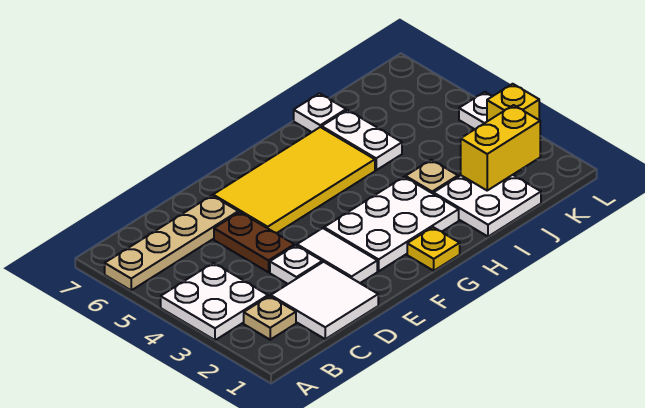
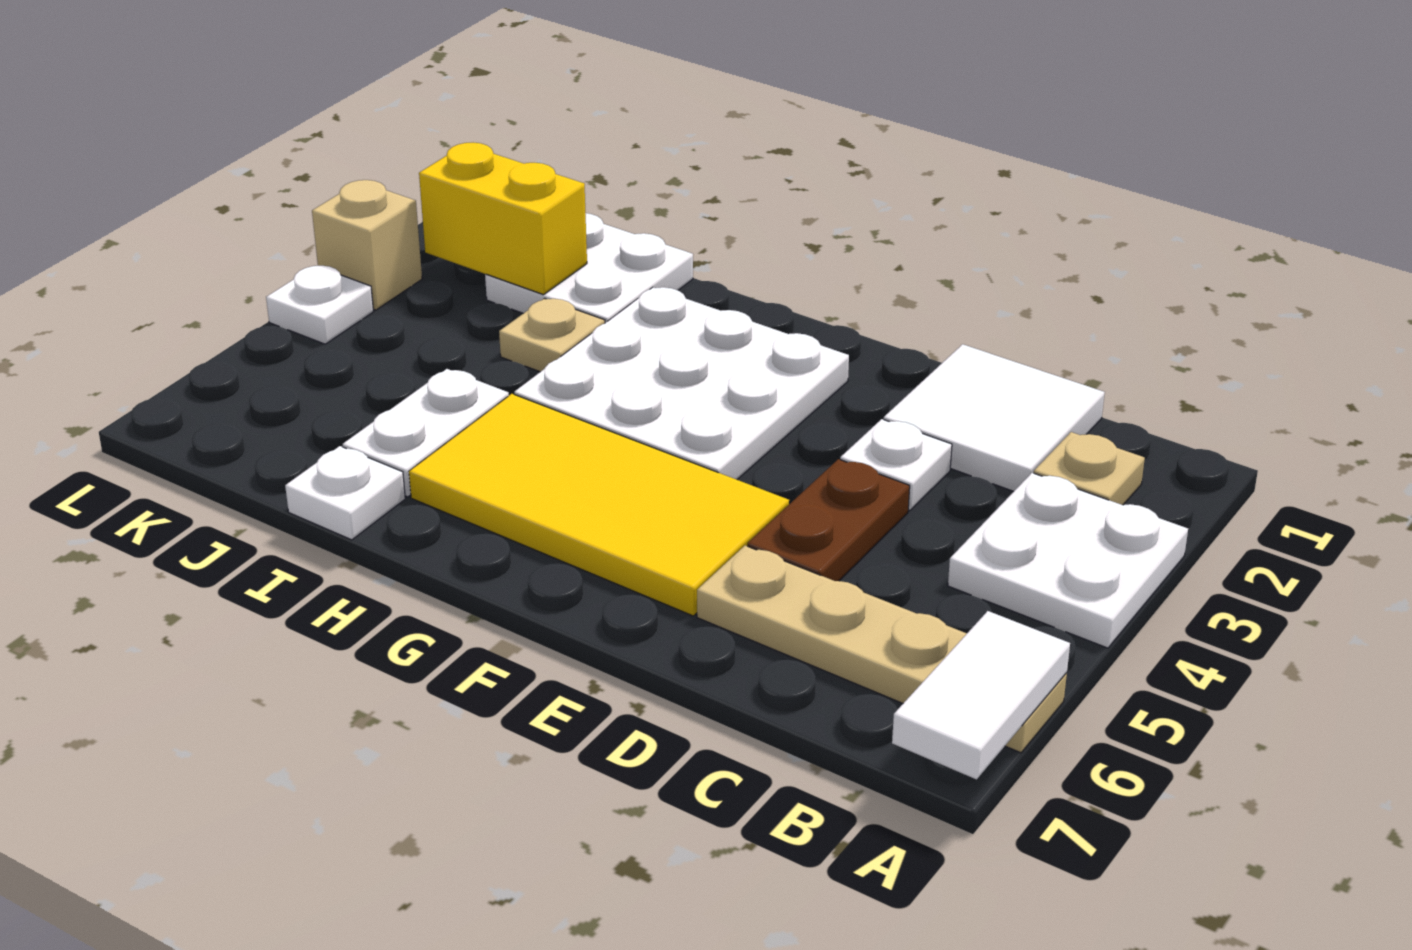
white tile E2:E3 level 1 -> white tile A6:A7 level 2
white plate F2:H3 level 1 -> white plate F2:H4 level 1
yellow plate G1 level 1 -> none
yellow brick L3 level 1 -> tan brick L3 level 1

